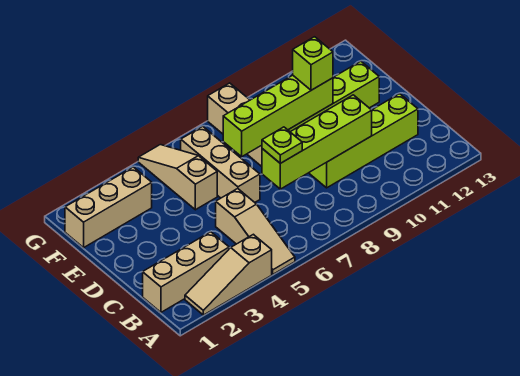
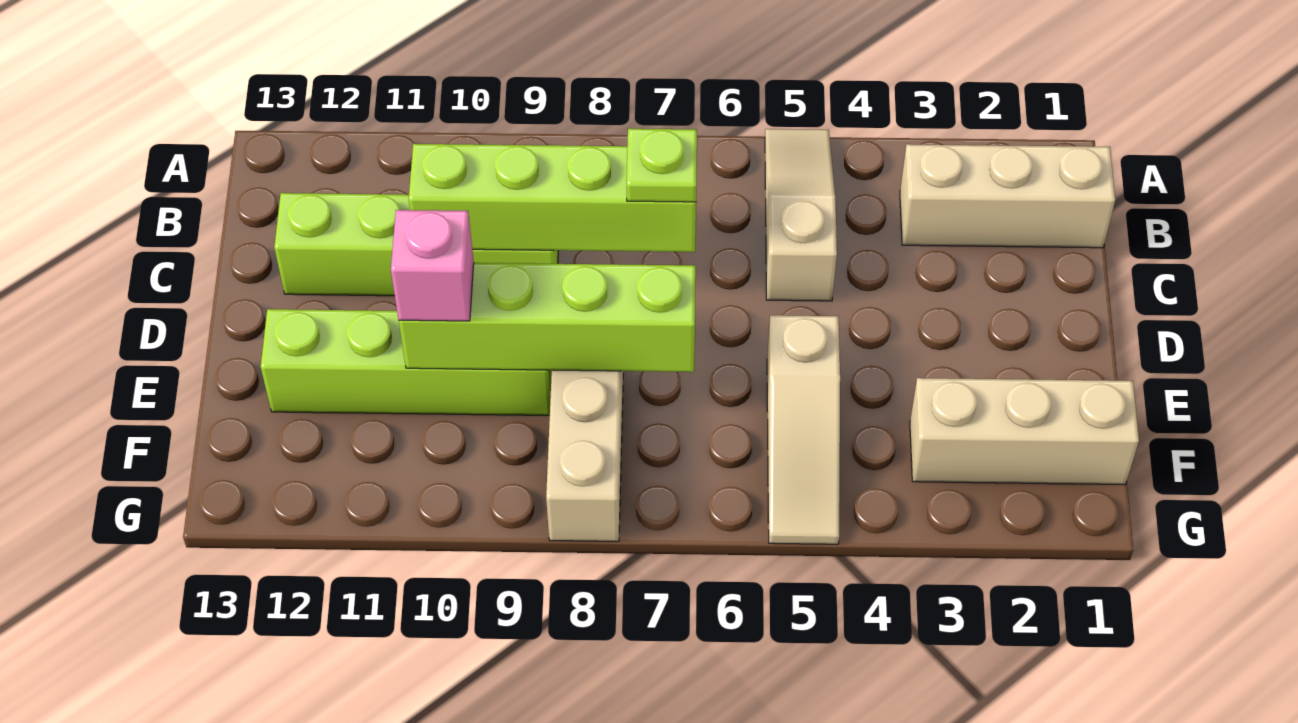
tan slope A2:A4 level 1 top 4 -> none
tan brick D6:F6 level 1 -> none
lime brick E10 level 3 -> pink brick E10 level 3

